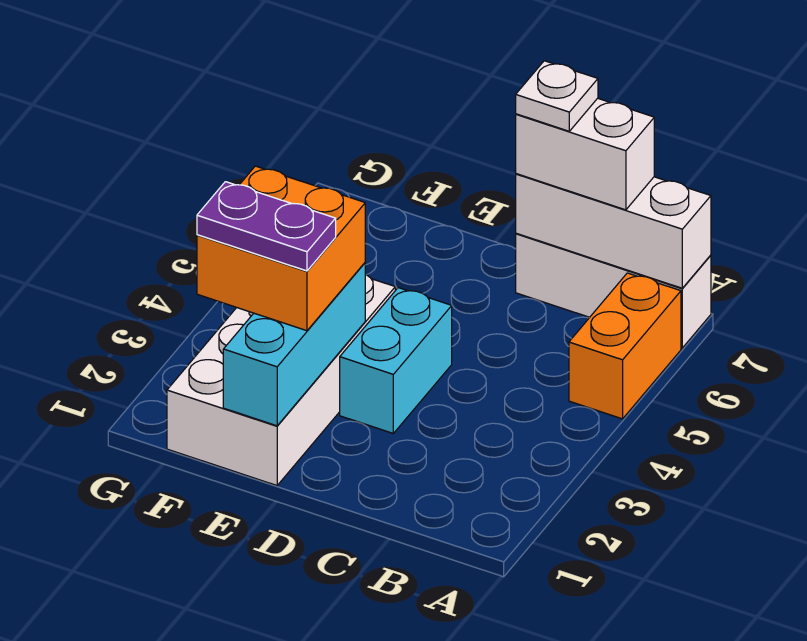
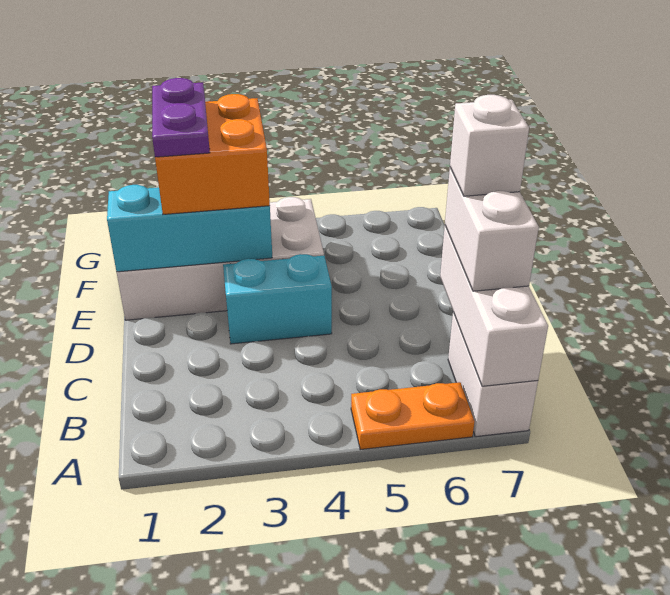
orange brick A5:A6 level 1 -> orange plate A5:A6 level 1
white brick A7:C7 level 1 -> white brick A7:B7 level 1
white plate C7 level 4 -> white brick C7 level 4

